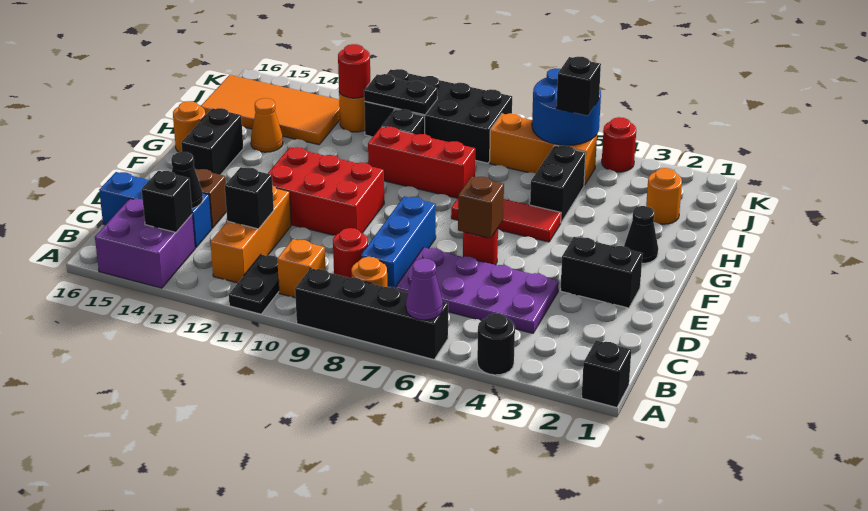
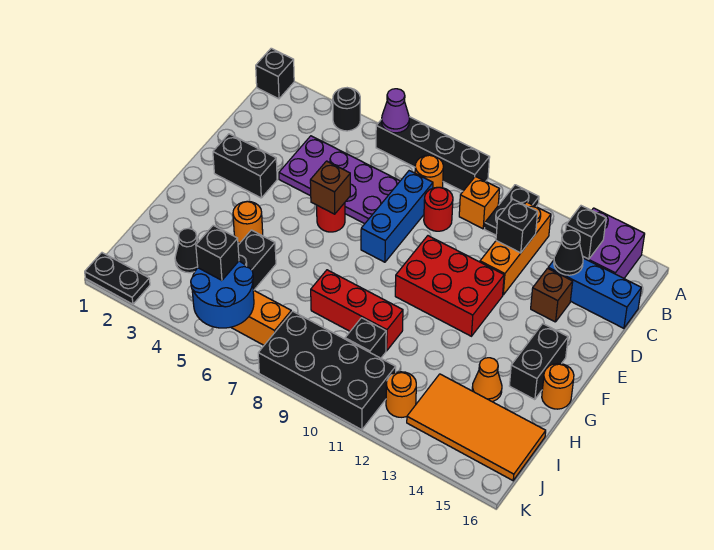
black cone G2 level 1 -> black cone I3 level 1
red tile G5:G7 level 1 -> none
orange round brick I2 level 1 -> orange round brick G4 level 1
black plate J10:J11 level 2 -> black plate K1:K2 level 1
red round brick J12 level 2 -> none
red round brick K4 level 1 -> none

